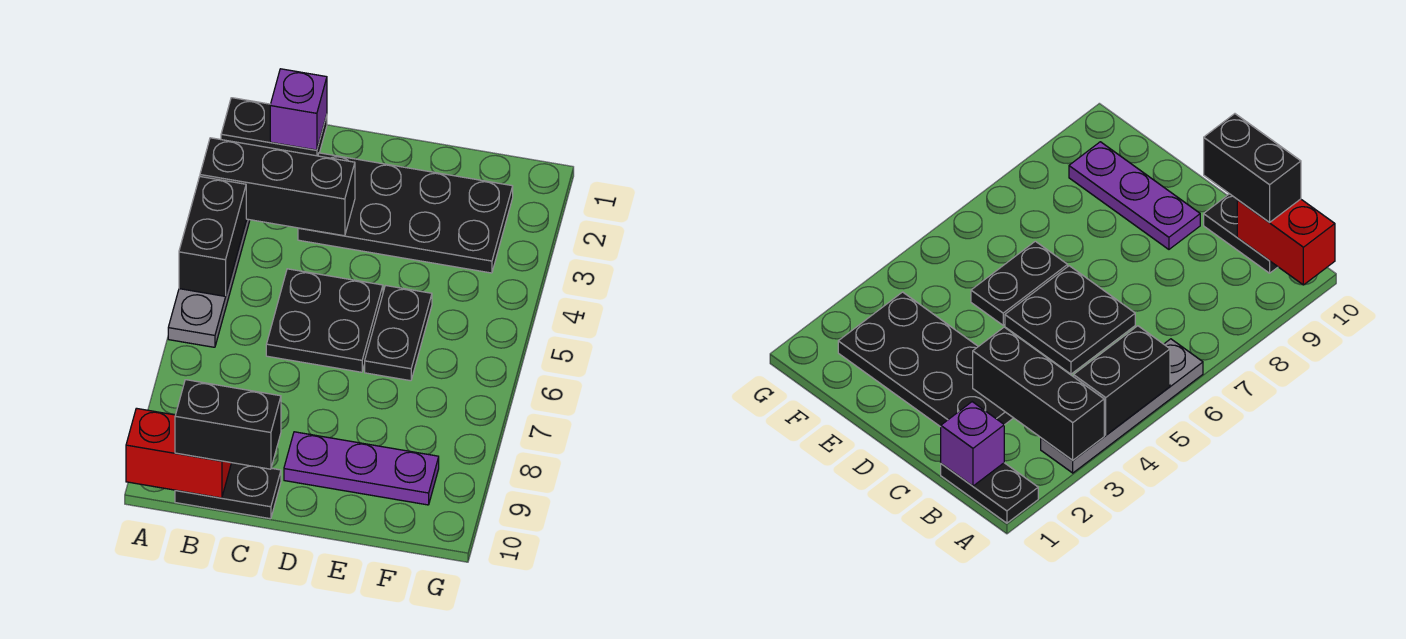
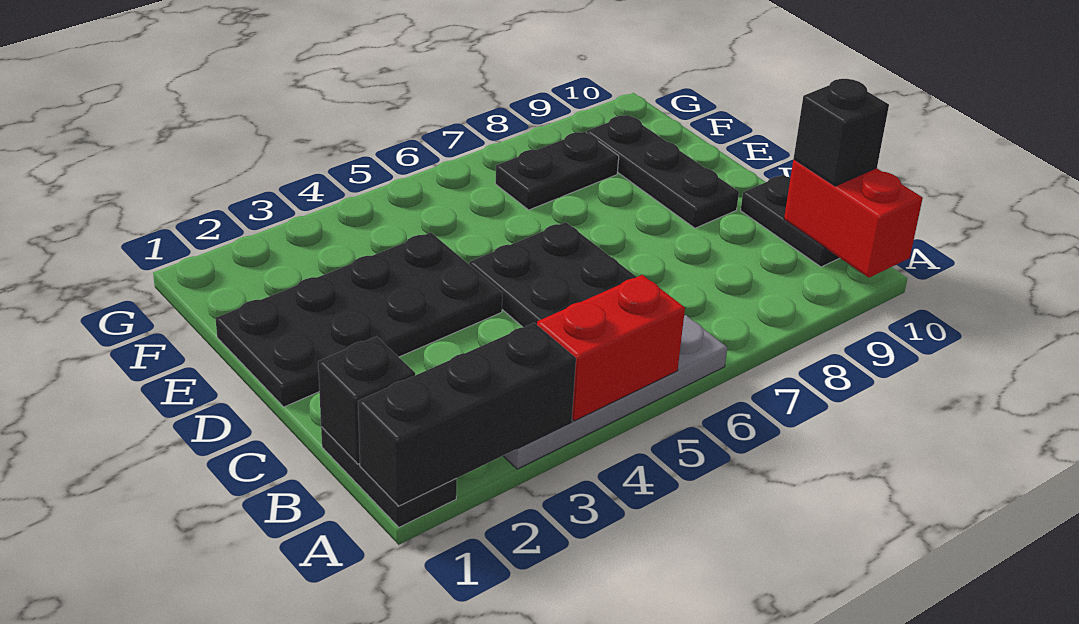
black brick A3:C3 level 2 -> black brick A1:A3 level 2
black brick A4:A5 level 2 -> red brick A4:A5 level 2
purple brick B1 level 2 -> black brick B1 level 2
black brick B10:C10 level 3 -> black brick B10 level 3
black plate C2:F3 level 1 -> black plate D1:E4 level 1
purple plate D9:F9 level 1 -> black plate D9:F9 level 1
black plate E5:E6 level 1 -> black plate F7:F8 level 1

